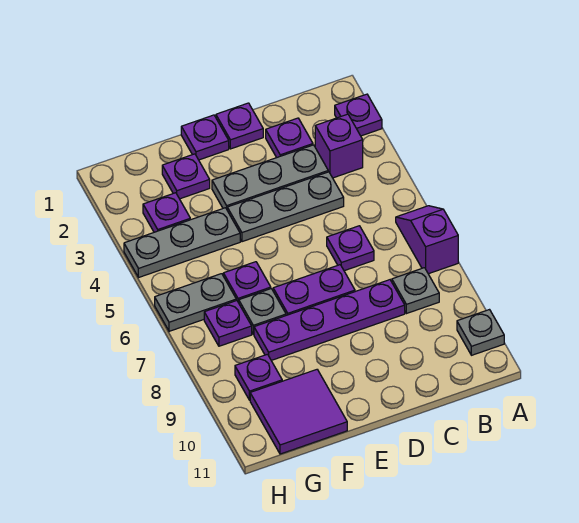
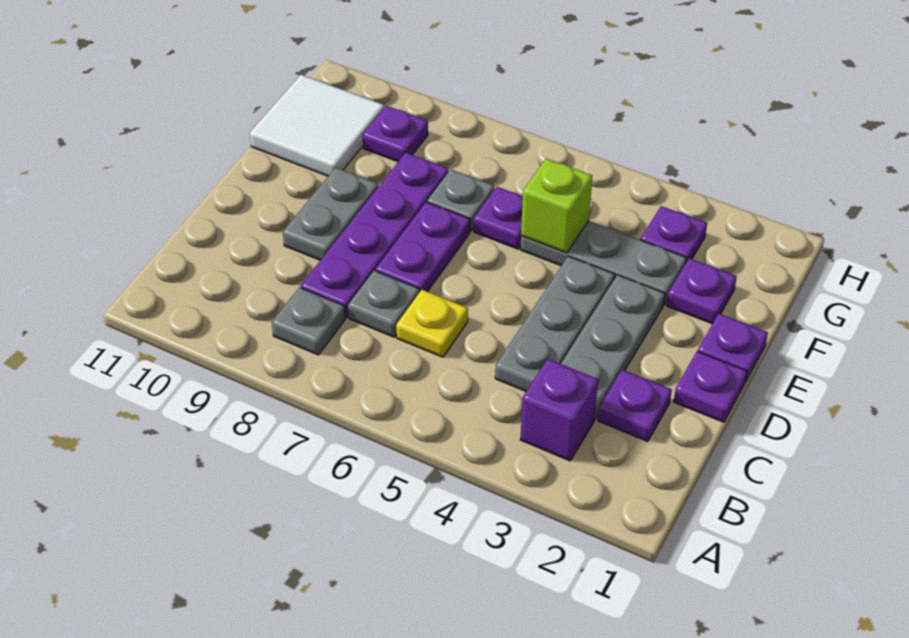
purple plate A2 level 1 -> none
purple slope A6:A7 level 1 top 7 -> none
grey plate A10 level 1 -> grey plate C7 level 1
purple plate C6 level 1 -> yellow plate C6 level 1
grey plate F4:H4 level 1 -> grey plate F3:F5 level 1
none -> lime brick F5 level 2
purple tile F10:G11 level 1 -> white tile F10:G11 level 1
grey plate G6:H6 level 1 -> grey plate D9:E9 level 1
purple plate G7 level 1 -> none

